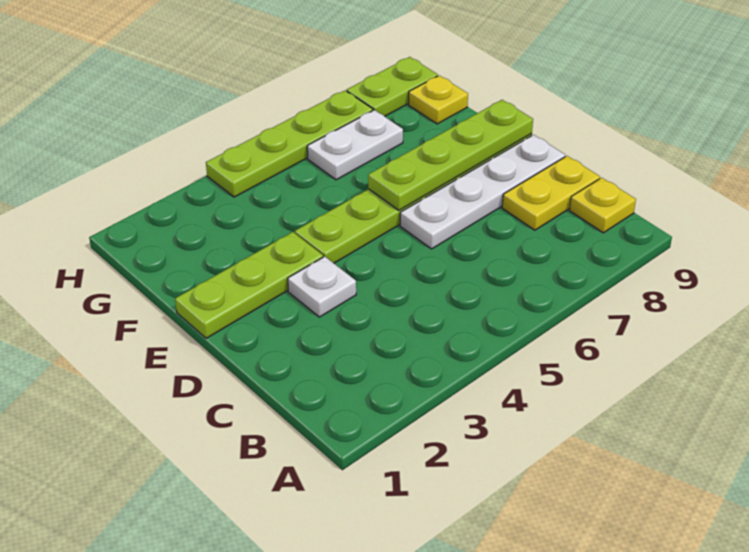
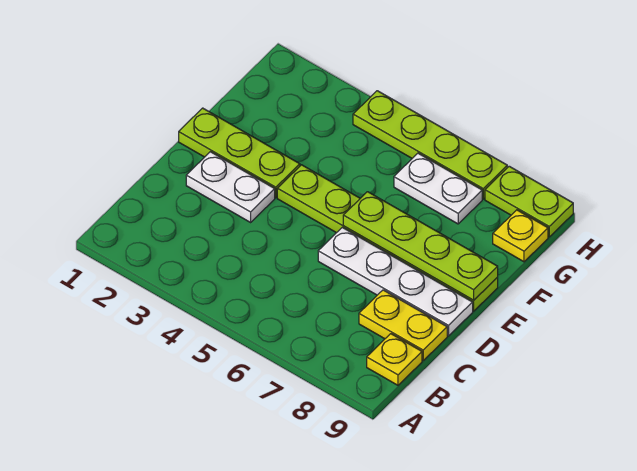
white plate D3 level 1 -> white plate D2:D3 level 1

